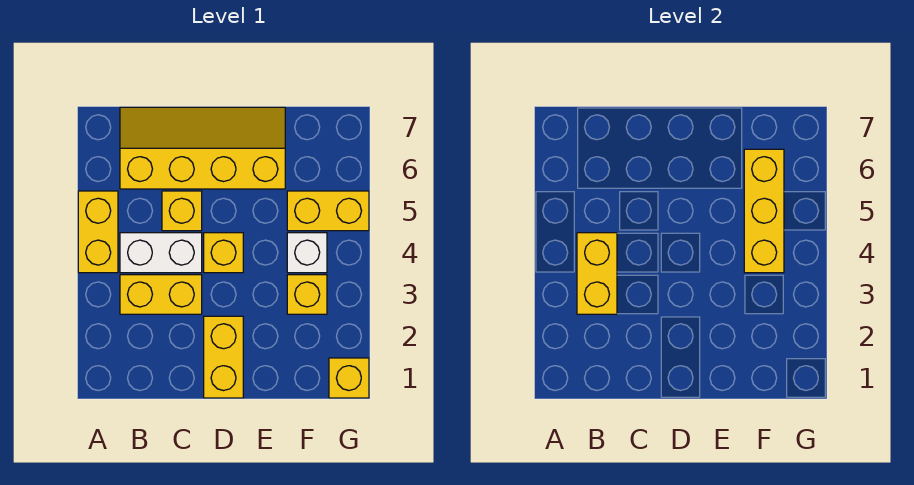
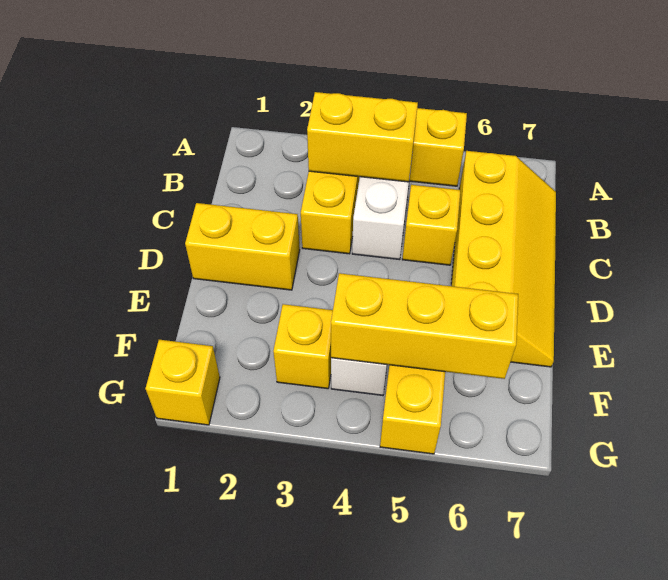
yellow brick D4 level 1 -> none

